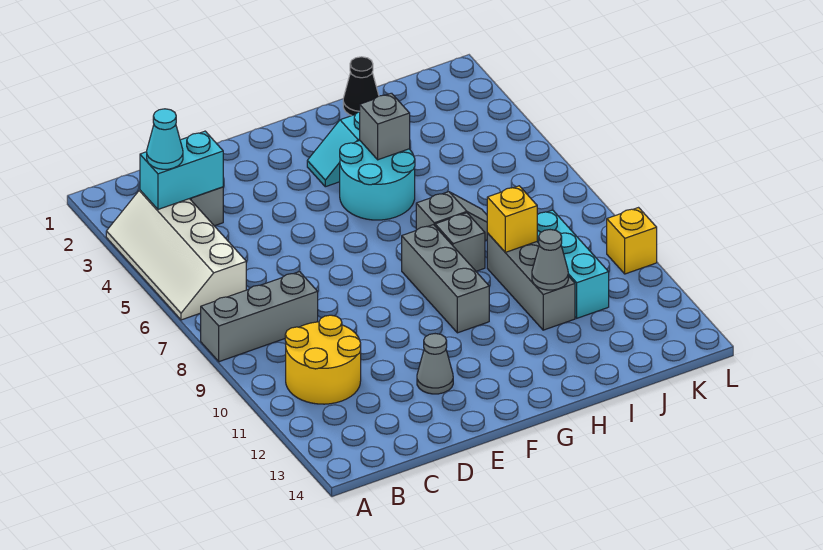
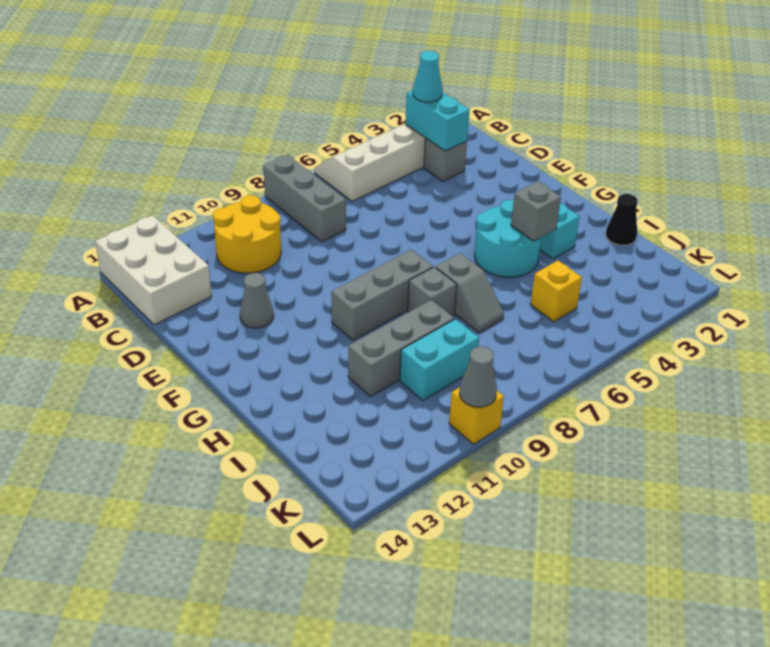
none -> white brick A13:C14 level 1
yellow brick I9 level 2 -> yellow brick J5 level 1
grey cone I11 level 2 -> grey cone L10 level 2
cyan brick J9:J11 level 1 -> cyan brick J9:J10 level 1

